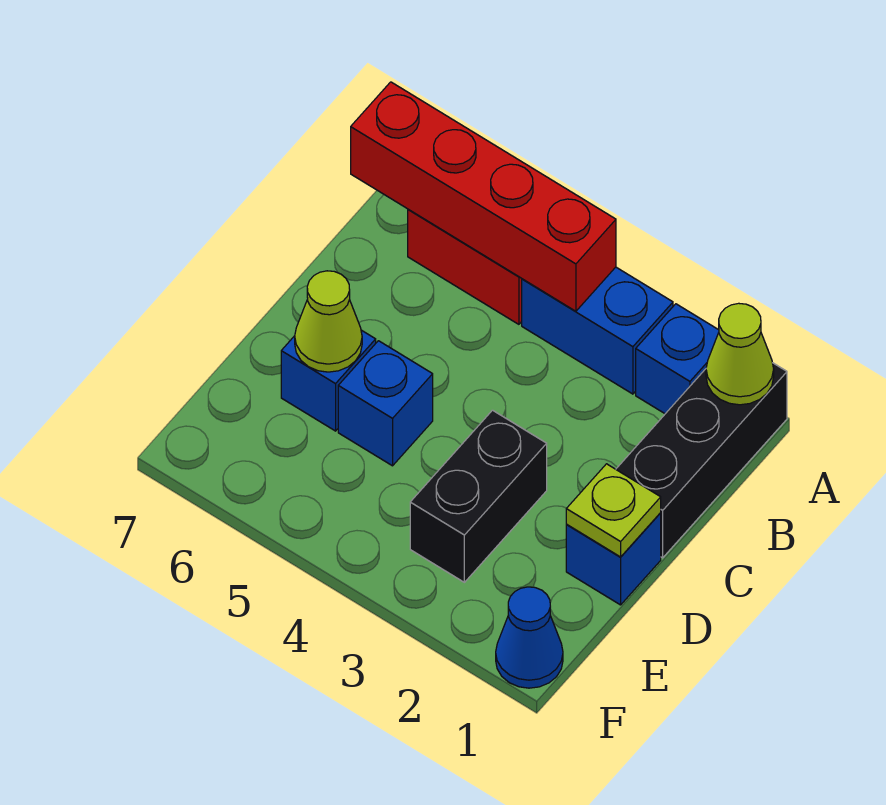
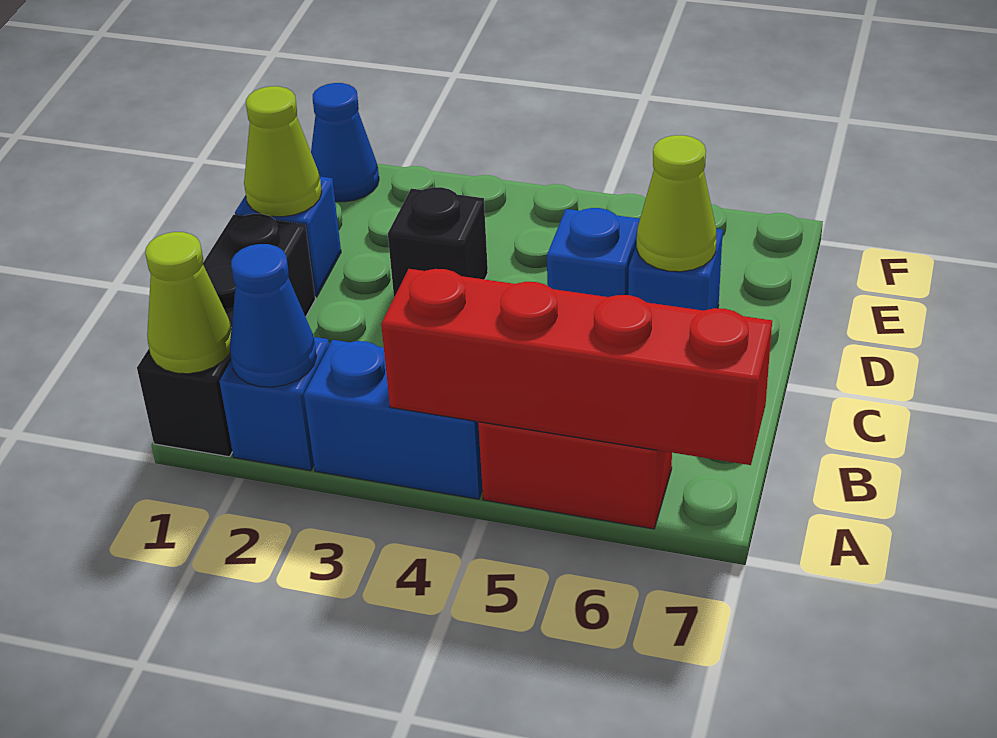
none -> blue cone A2 level 2
lime plate D1 level 2 -> lime cone D1 level 2
black brick D3:E3 level 1 -> black brick D3 level 1

